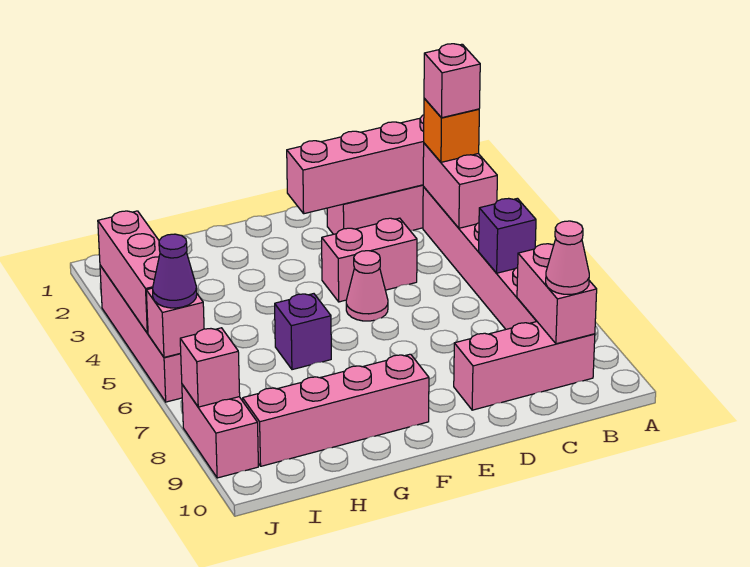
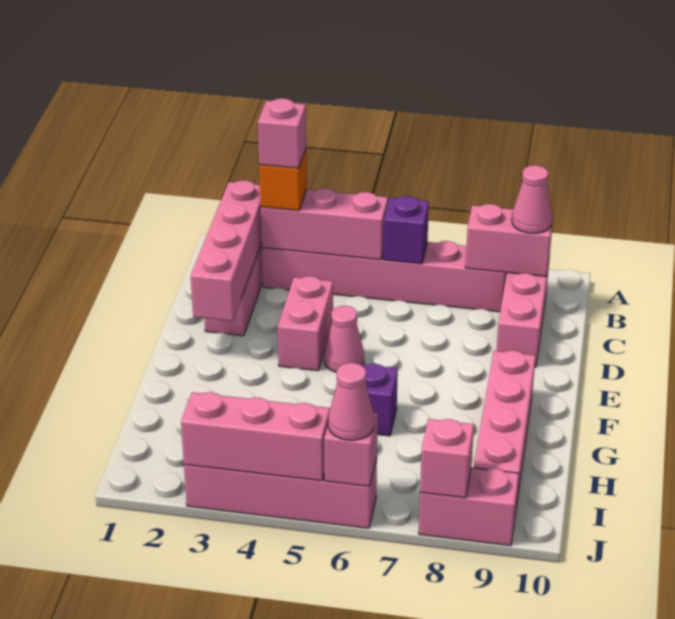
pink brick B3:B4 level 2 -> pink brick B3:B5 level 2
purple cone J6 level 3 -> pink cone J6 level 3

